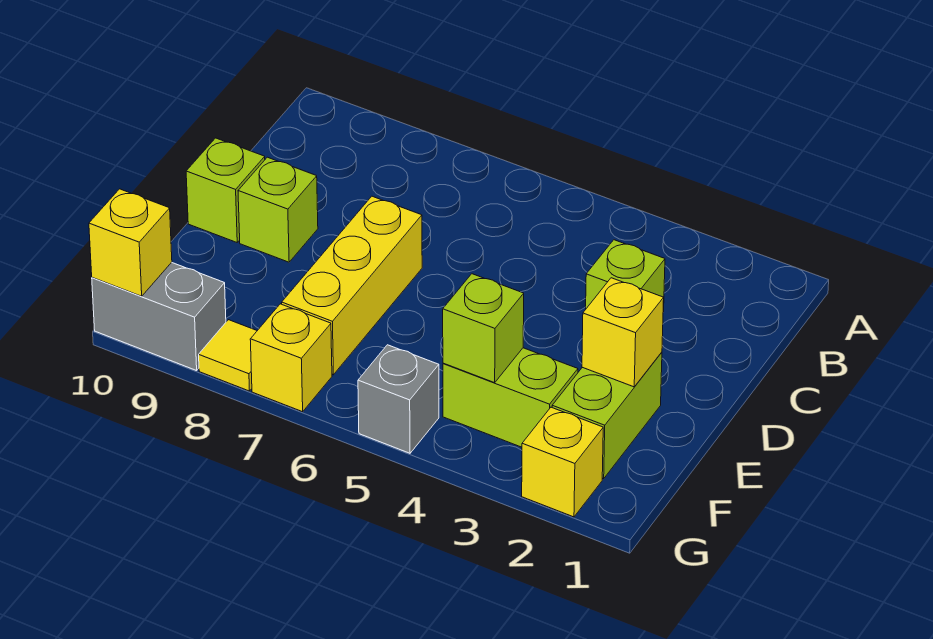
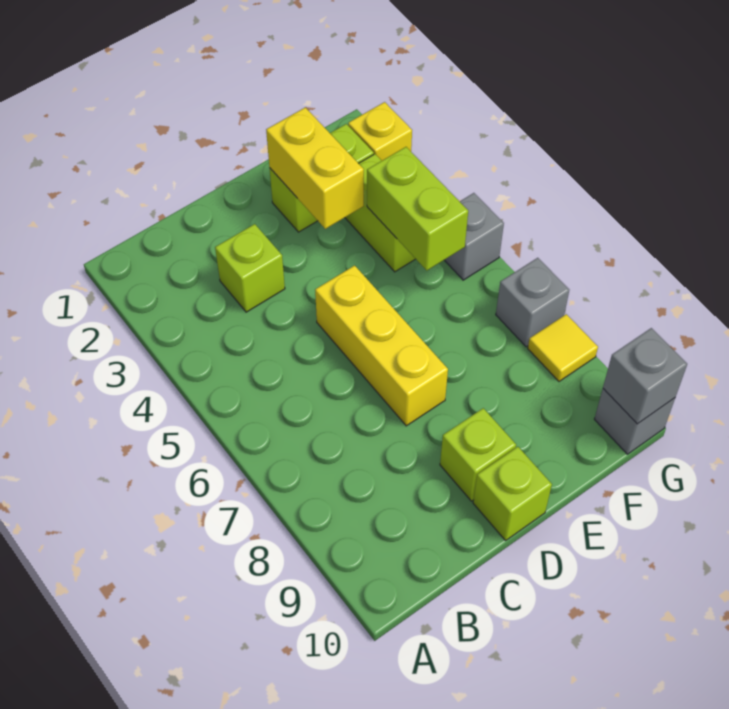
yellow brick D7:F7 level 1 -> yellow brick D5:D7 level 1
yellow brick E2 level 2 -> yellow brick E2:E3 level 2
lime brick F4 level 2 -> lime brick F4:F5 level 2
yellow brick G7 level 1 -> grey brick G7 level 1
grey brick G9:G10 level 1 -> grey brick G10 level 1
yellow brick G10 level 2 -> grey brick G10 level 2

